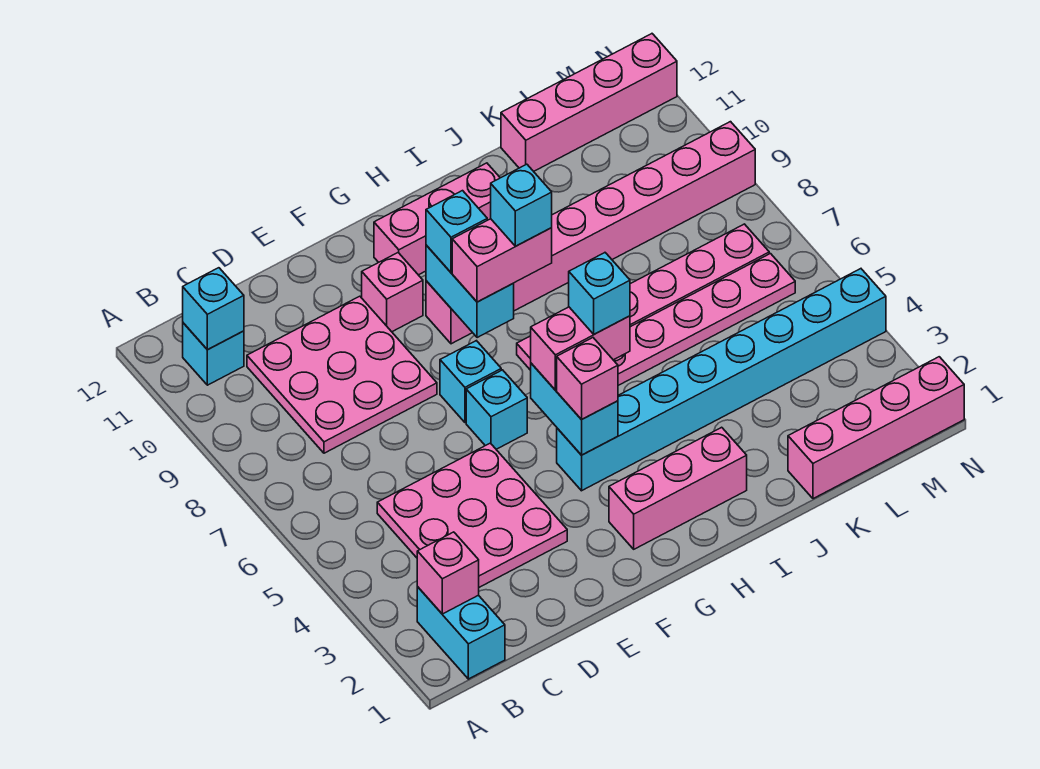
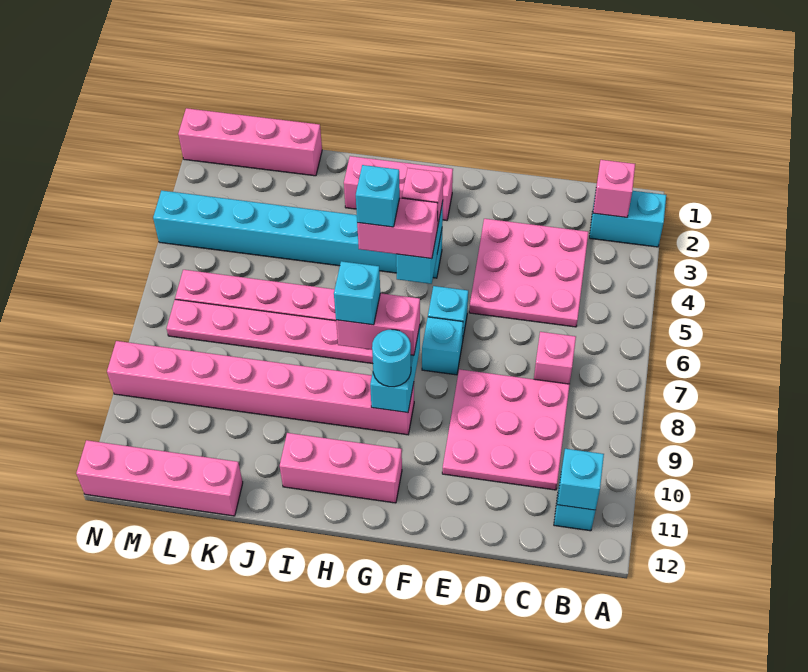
cyan brick B1:B2 level 1 -> cyan brick A2:B2 level 1
pink brick F10 level 1 -> pink brick C7 level 1
cyan brick G9 level 3 -> cyan round brick G9 level 3

